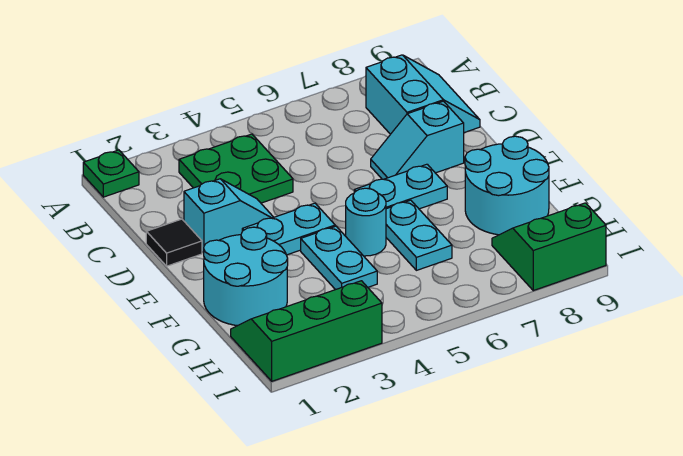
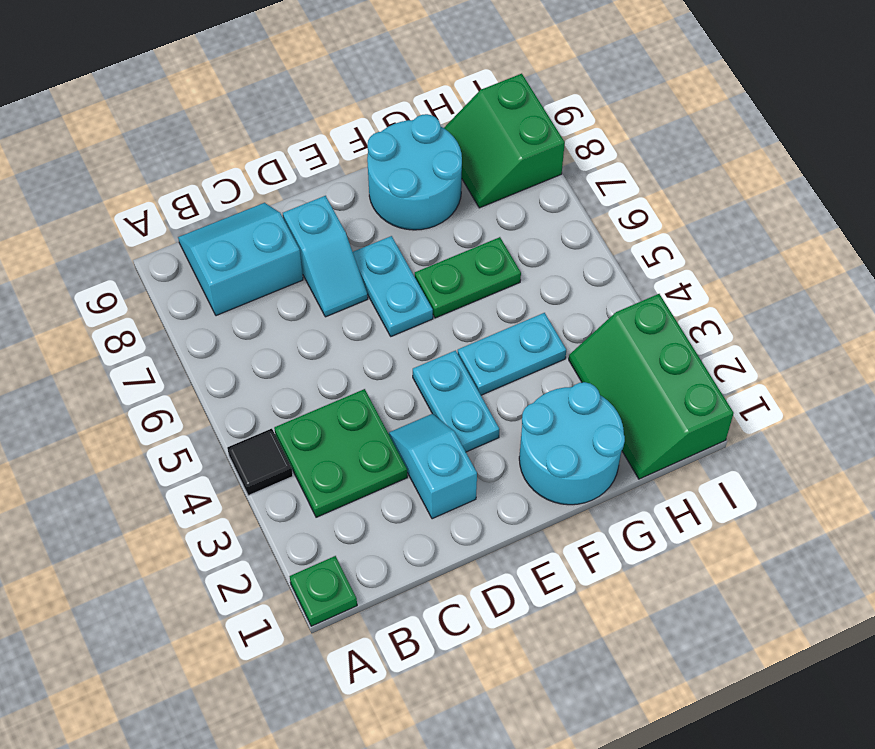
black tile D1 level 1 -> black tile A4 level 1
cyan round brick F5 level 1 -> none
cyan plate F6:G6 level 1 -> green plate F6:G6 level 1

